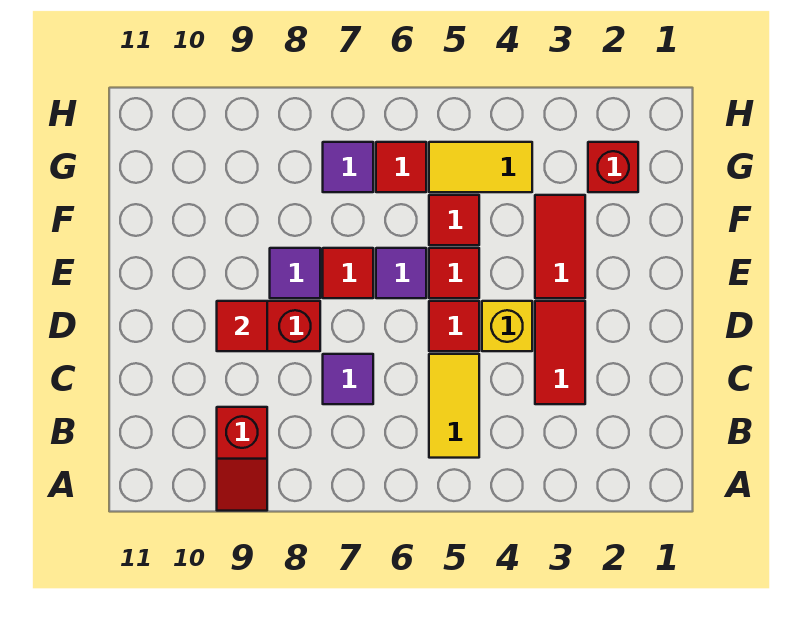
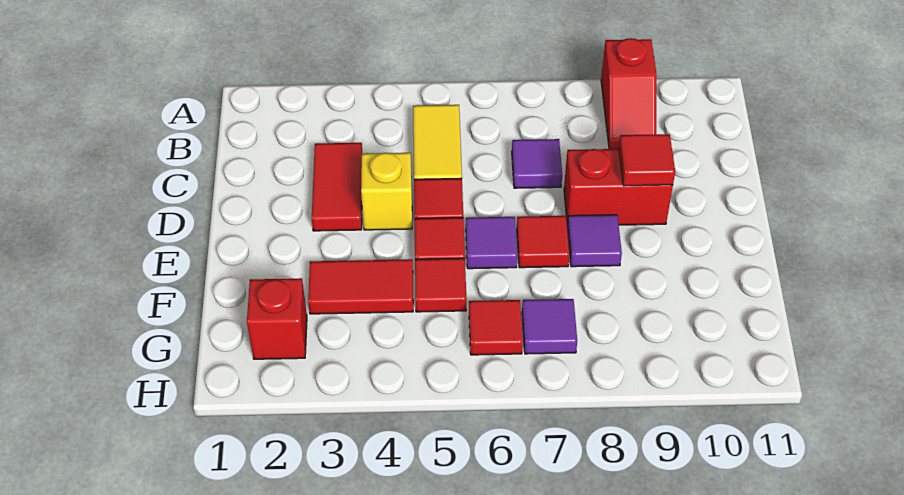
red slope A9:B9 level 1 top B -> red slope A9:B9 level 1 top A
red tile E3:F3 level 1 -> red tile F3:F4 level 1
yellow tile G4:G5 level 1 -> none

